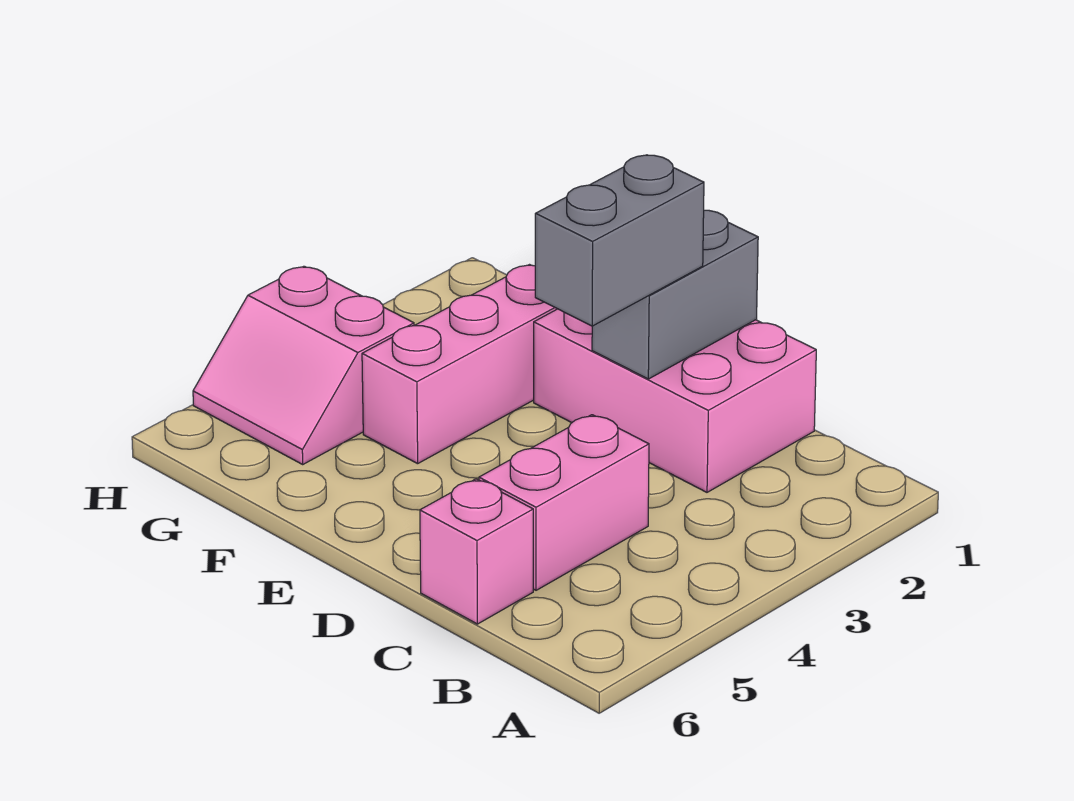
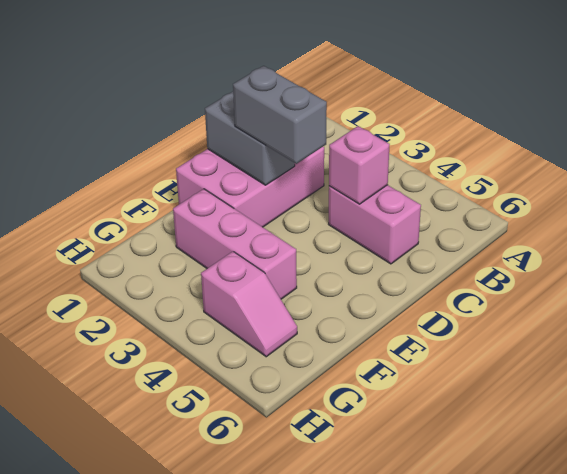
pink brick C6 level 1 -> pink brick C4 level 2
pink slope G4:H5 level 1 top 4 -> pink slope G4:G5 level 1 top 4

